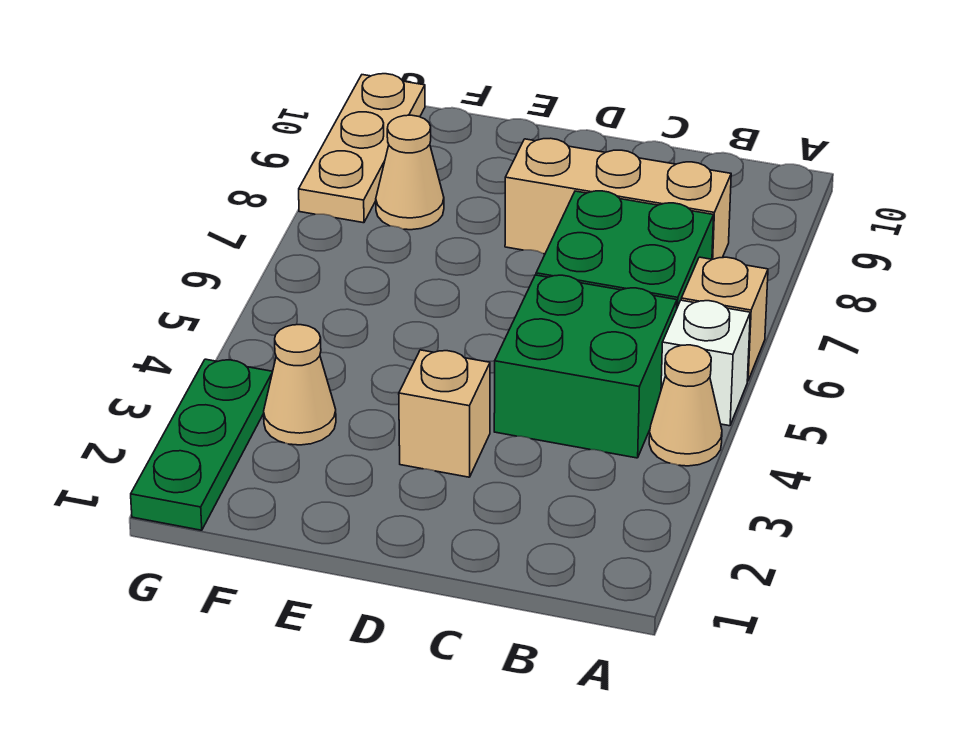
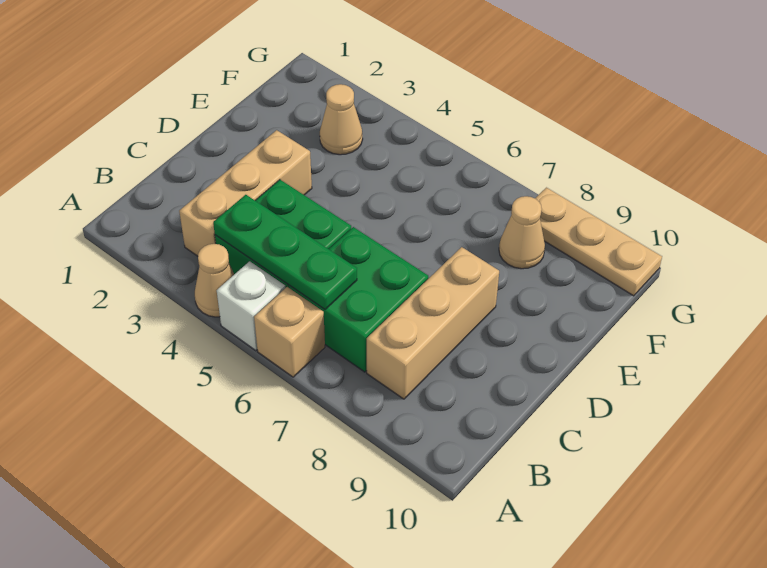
tan brick D3 level 1 -> tan brick B3:D3 level 1
green plate G1:G3 level 1 -> green plate B4:B6 level 2

